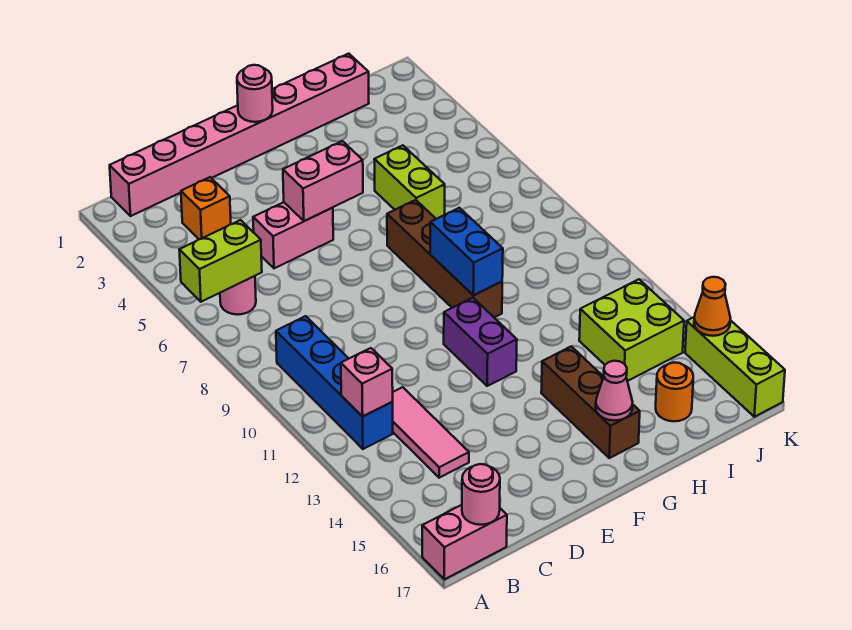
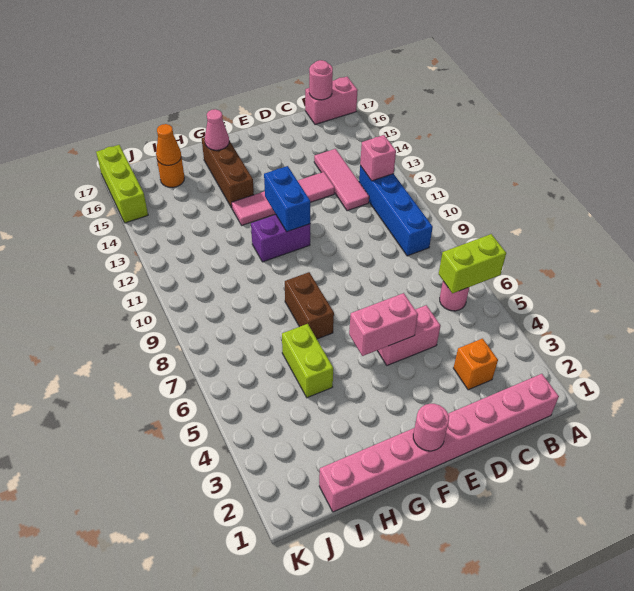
none -> pink tile D13:G13 level 1
purple brick F11:F12 level 1 -> purple brick F11:G11 level 1
brown brick G7:G10 level 1 -> brown brick G7:G8 level 1
blue brick G9:G10 level 2 -> blue brick F11:F12 level 2
lime brick I13:J14 level 1 -> none
orange cone K15 level 2 -> orange cone I16 level 2

